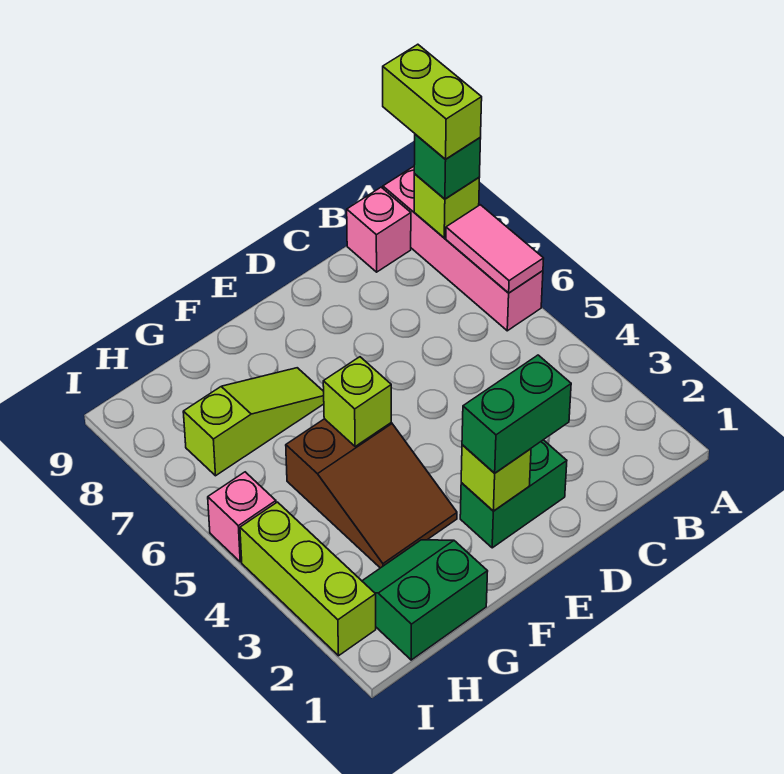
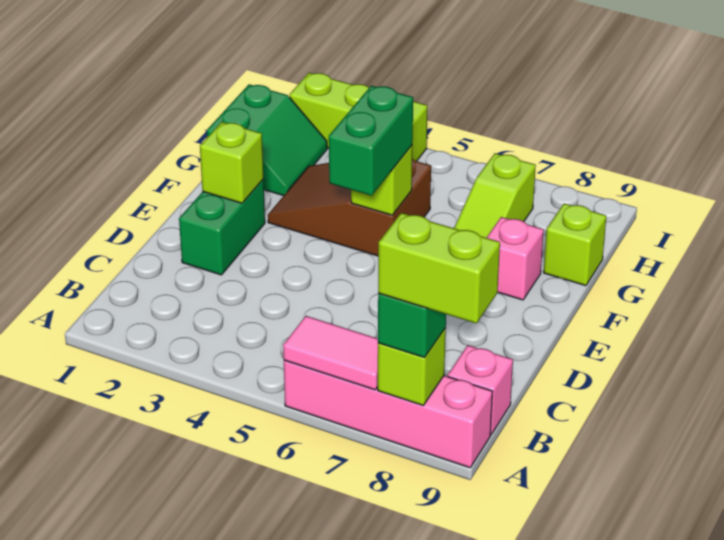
green brick D2:E2 level 3 -> green brick E5:F5 level 3
none -> lime brick G9 level 1
pink brick I5 level 1 -> pink brick F8 level 1

